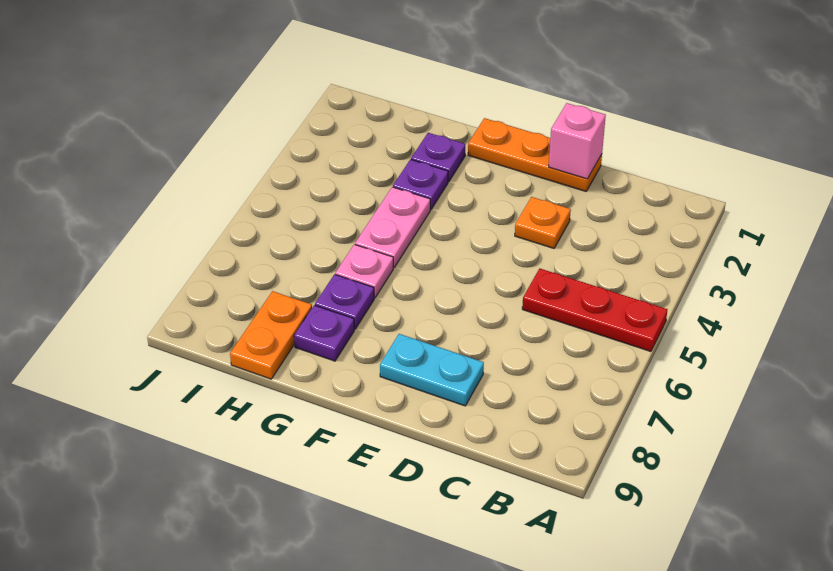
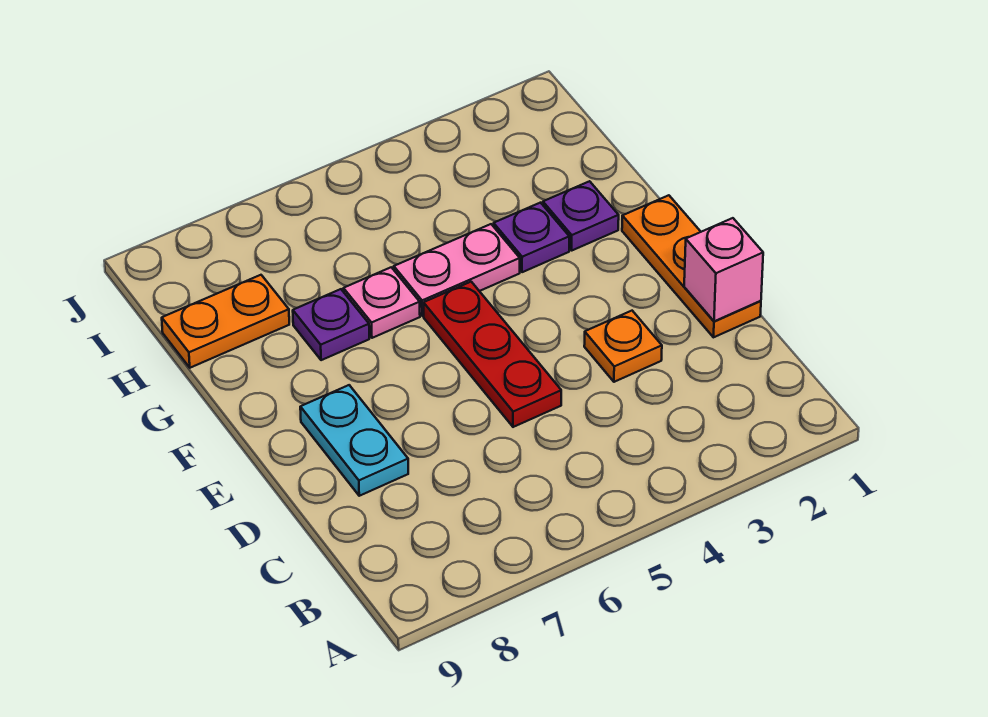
red plate A5:C5 level 1 -> red plate D5:F5 level 1
purple plate G8 level 1 -> none

